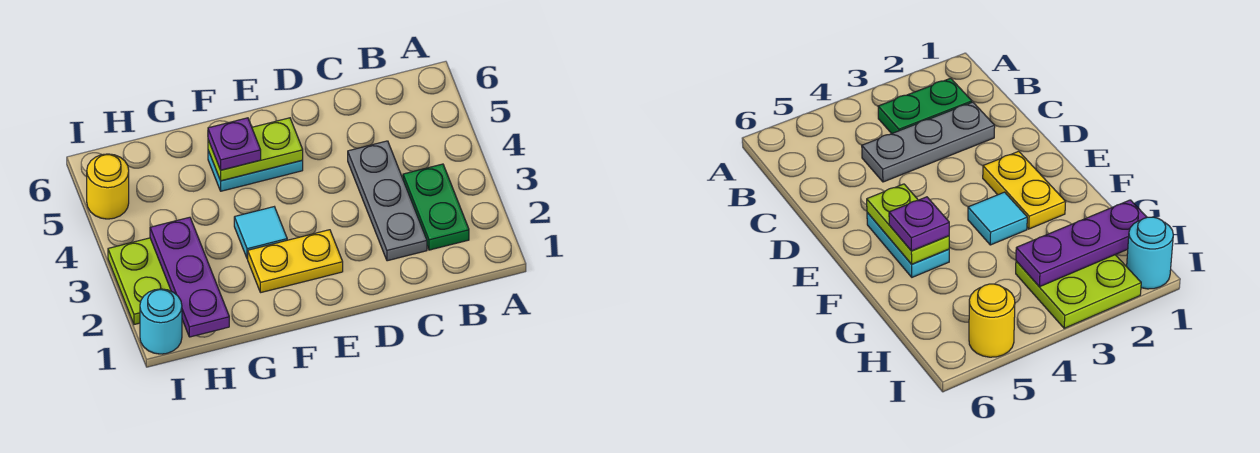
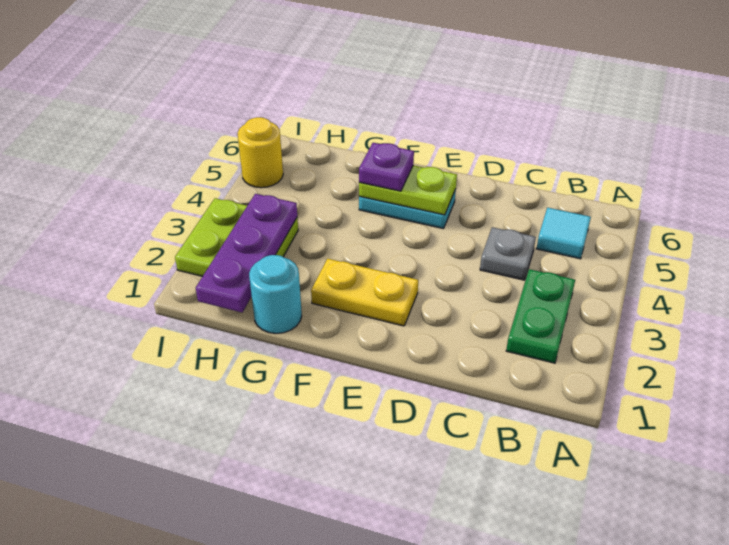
grey plate C2:C4 level 1 -> grey plate C4 level 1
cyan tile F3 level 1 -> cyan tile B5 level 1
cyan round brick I1 level 1 -> cyan round brick G1 level 1

